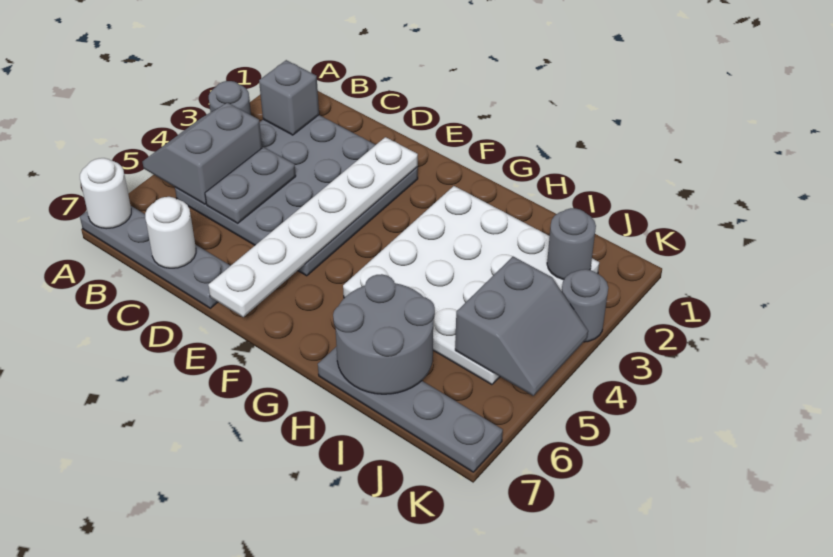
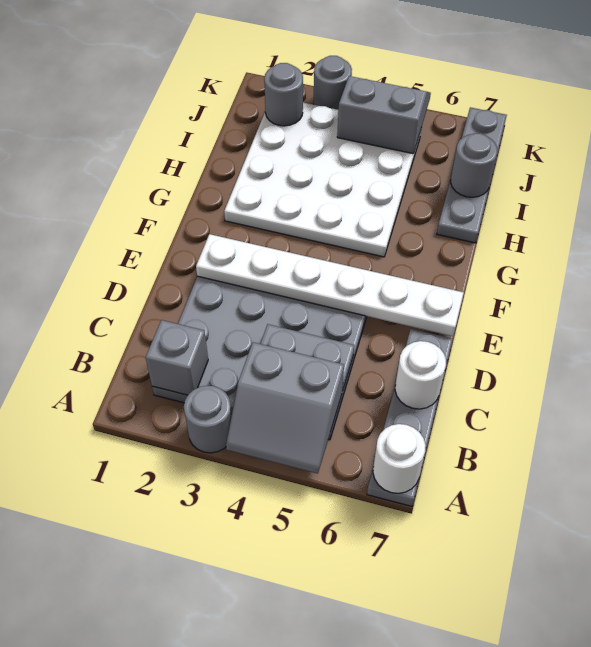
grey round brick H6:I7 level 2 -> grey round brick I7 level 2

